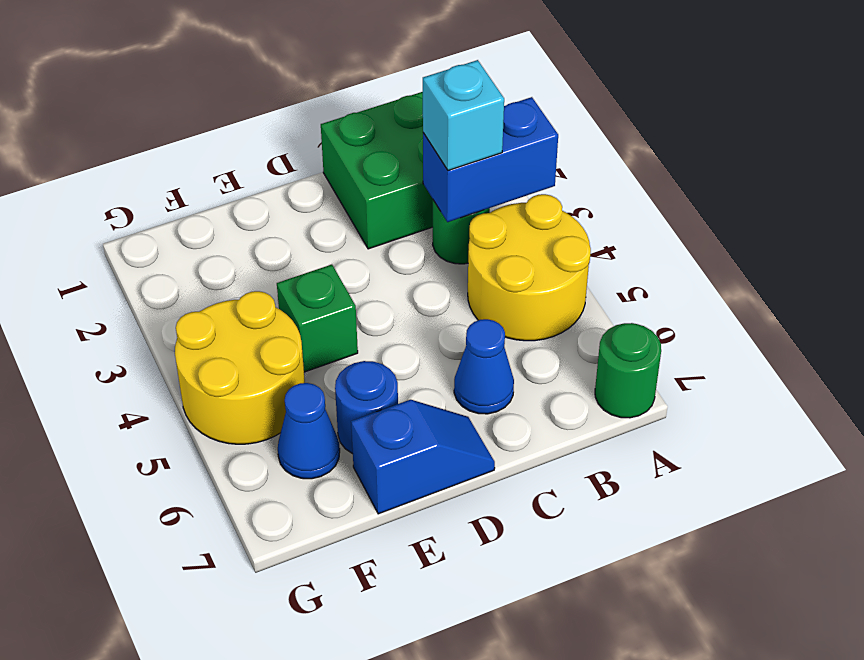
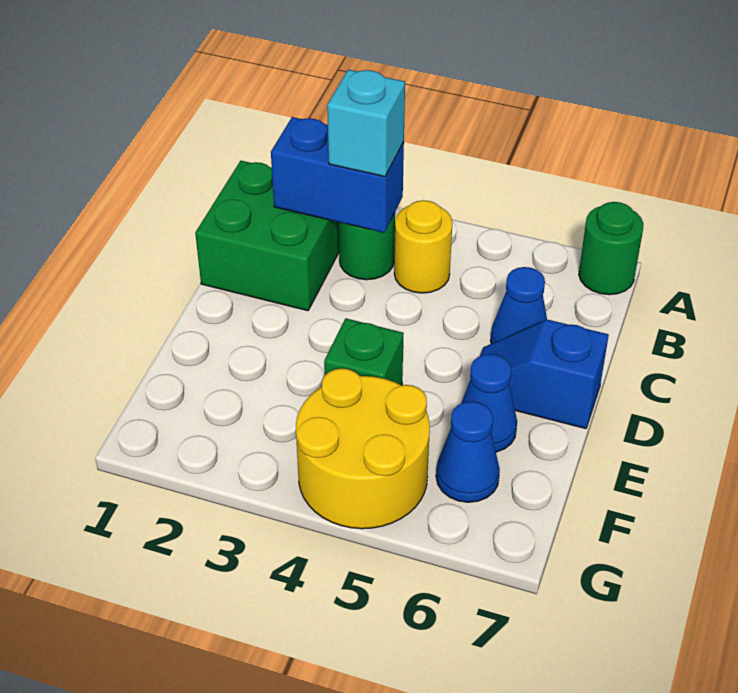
blue brick A3:B3 level 2 -> blue brick B2:B3 level 2
yellow round brick A4:B5 level 1 -> yellow round brick B4 level 1
blue slope D7:E7 level 1 top E -> blue slope D6:D7 level 1 top 7
blue round brick E6 level 1 -> blue cone E6 level 1

